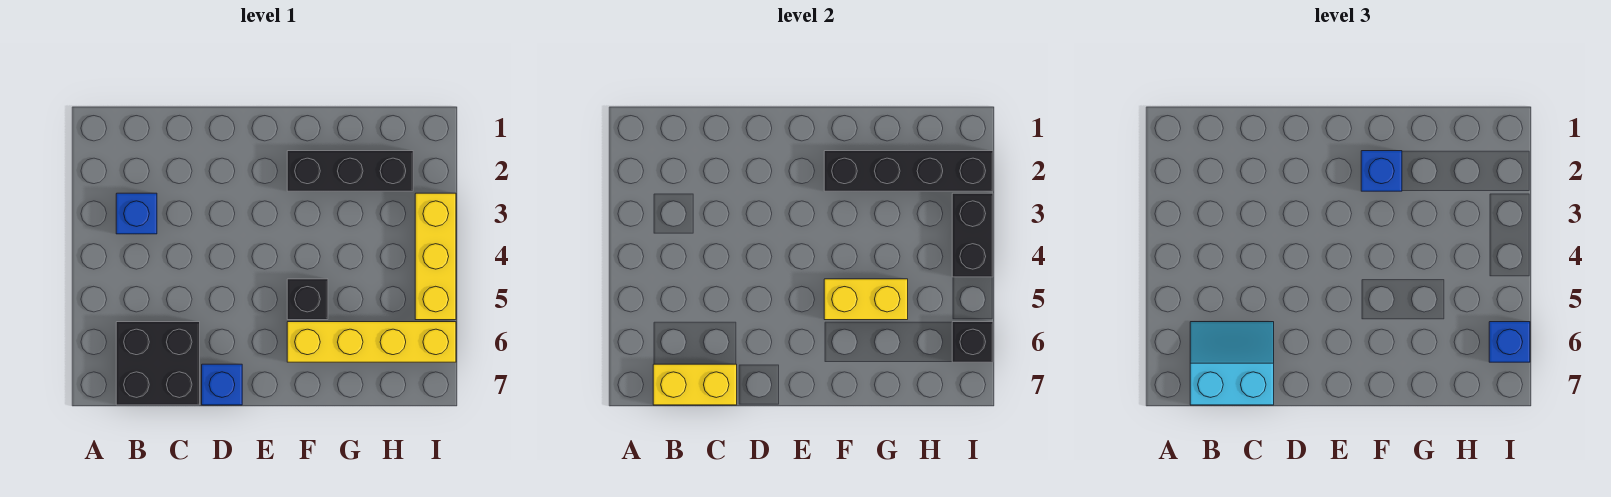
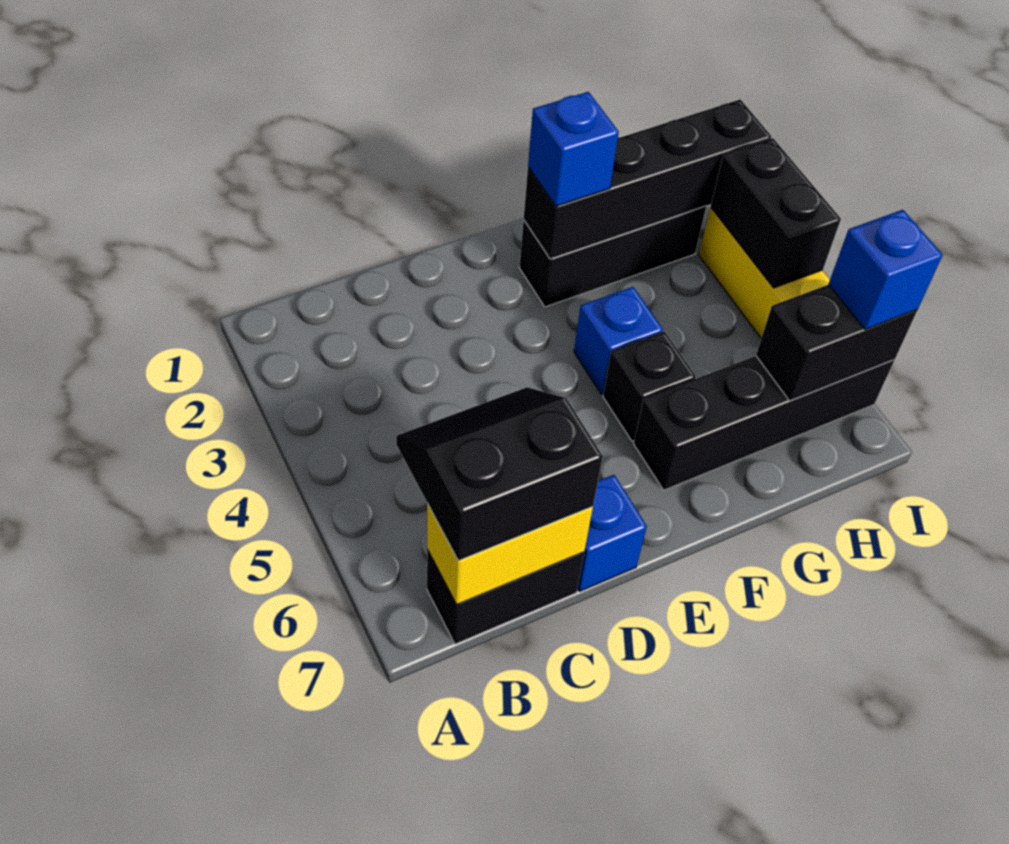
blue brick B3 level 1 -> blue brick F4 level 1
black brick B6:C7 level 1 -> black brick B7:C7 level 1
cyan slope B6:C7 level 3 top 7 -> black slope B6:C7 level 3 top 7
yellow brick F5:G5 level 2 -> none
yellow brick F6:I6 level 1 -> black brick F6:I6 level 1
black brick I6 level 2 -> black brick H6:I6 level 2

